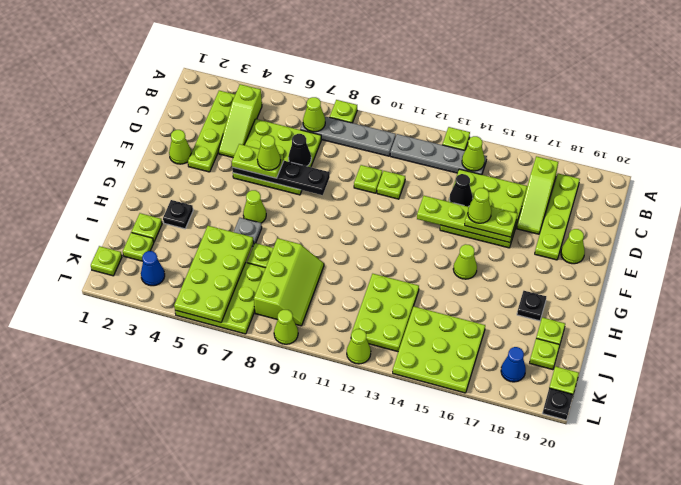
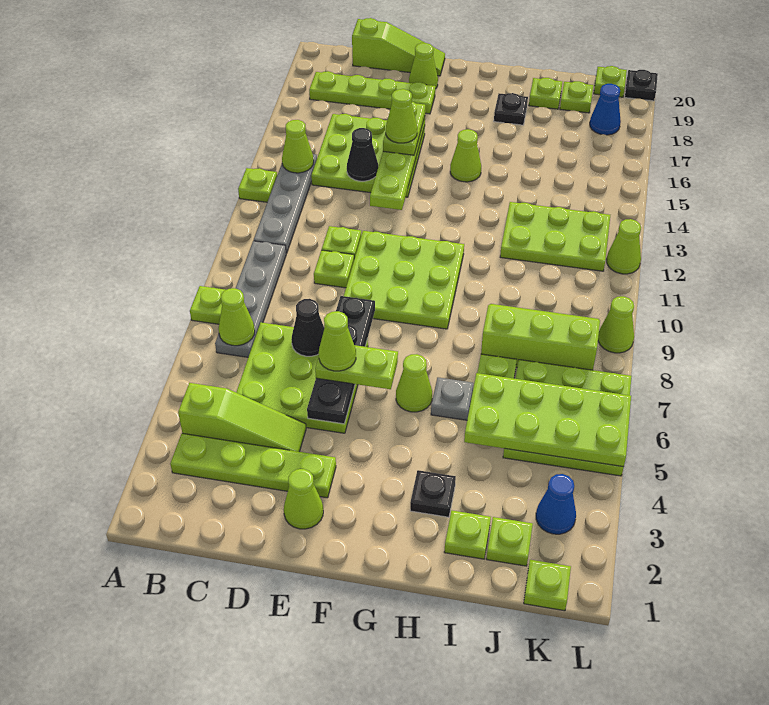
lime slope B17:D17 level 1 top B -> lime slope C20:E20 level 1 top C
lime plate E5:E6 level 3 -> lime plate E6:F6 level 3
lime plate J14:L16 level 1 -> lime plate E9:G11 level 1

